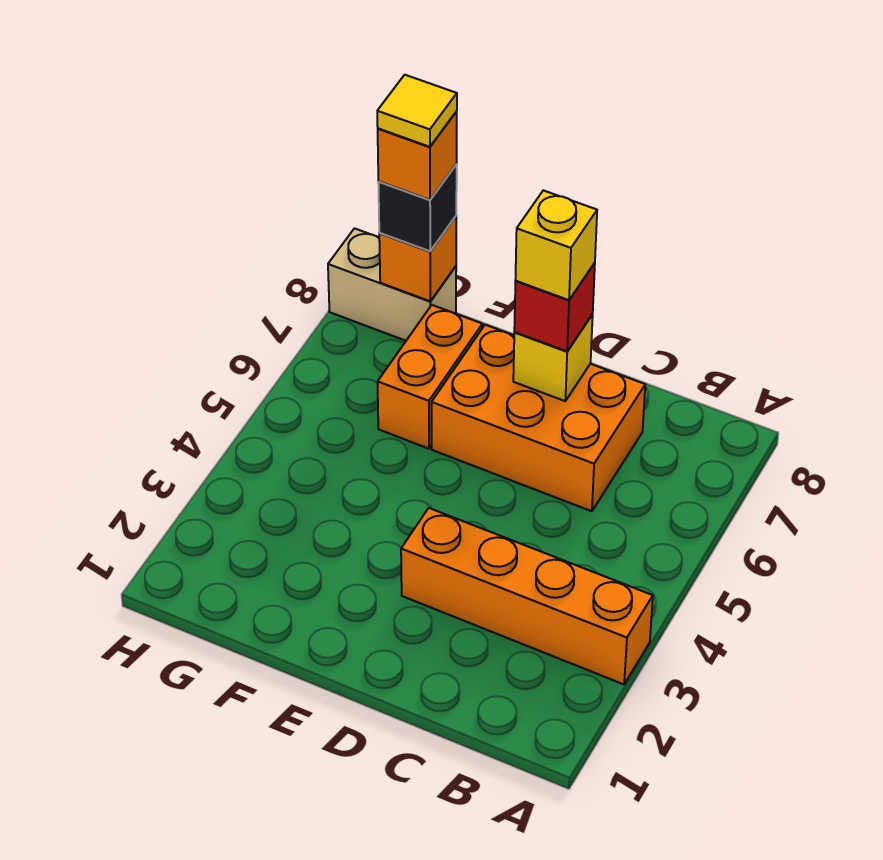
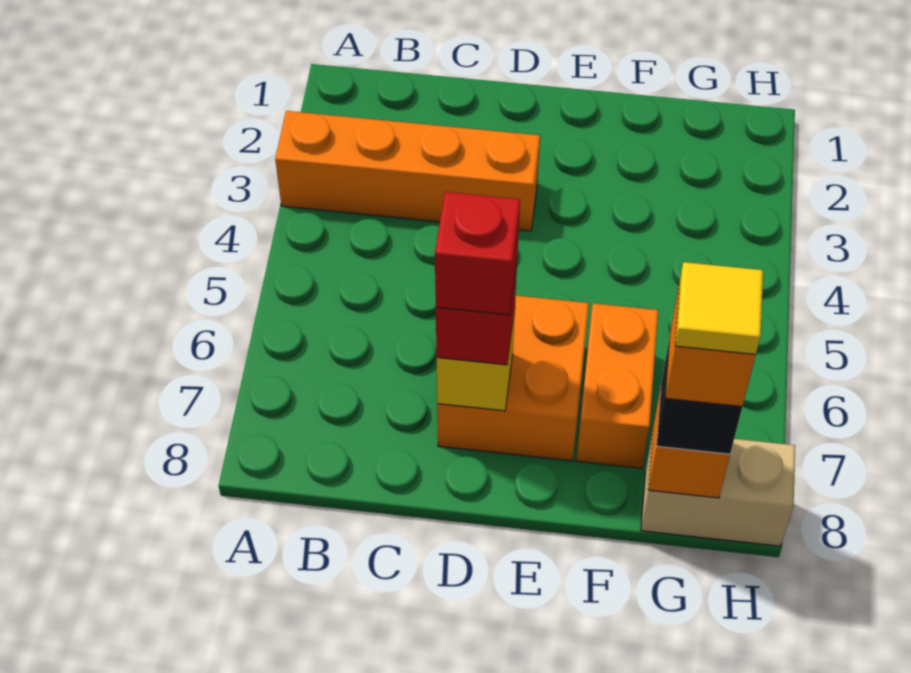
orange brick C6:E7 level 1 -> orange brick D6:E7 level 1
yellow brick D7 level 4 -> red brick D7 level 4

